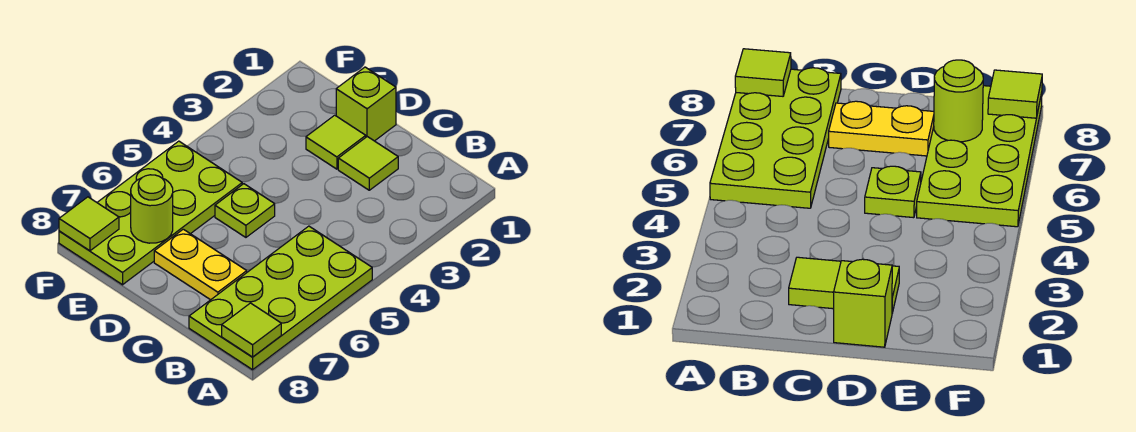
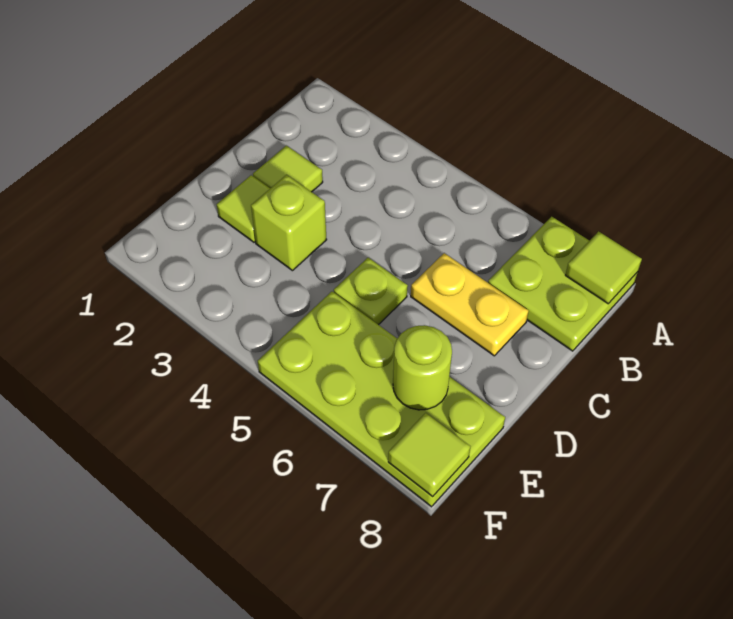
lime plate A5:B8 level 1 -> lime plate A7:B8 level 1
yellow plate C7:D7 level 1 -> yellow plate C6:C7 level 1
lime brick D1 level 1 -> lime brick D3 level 1

